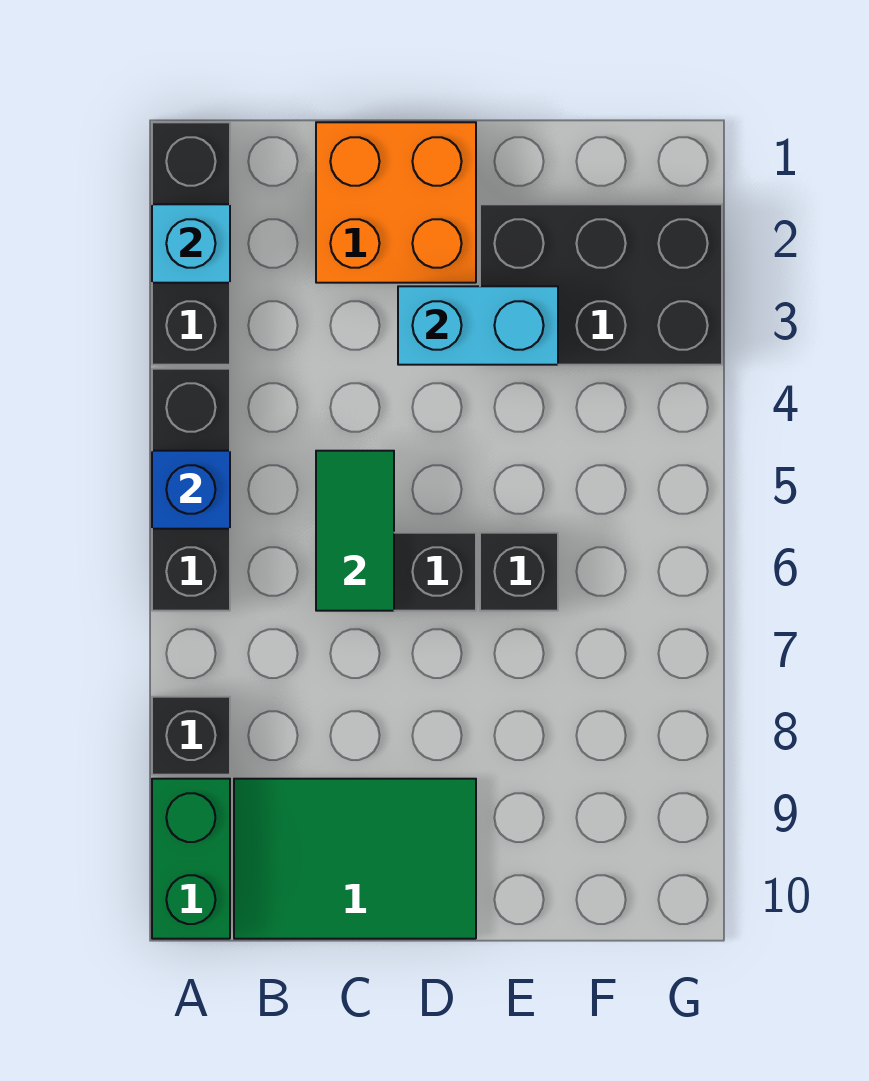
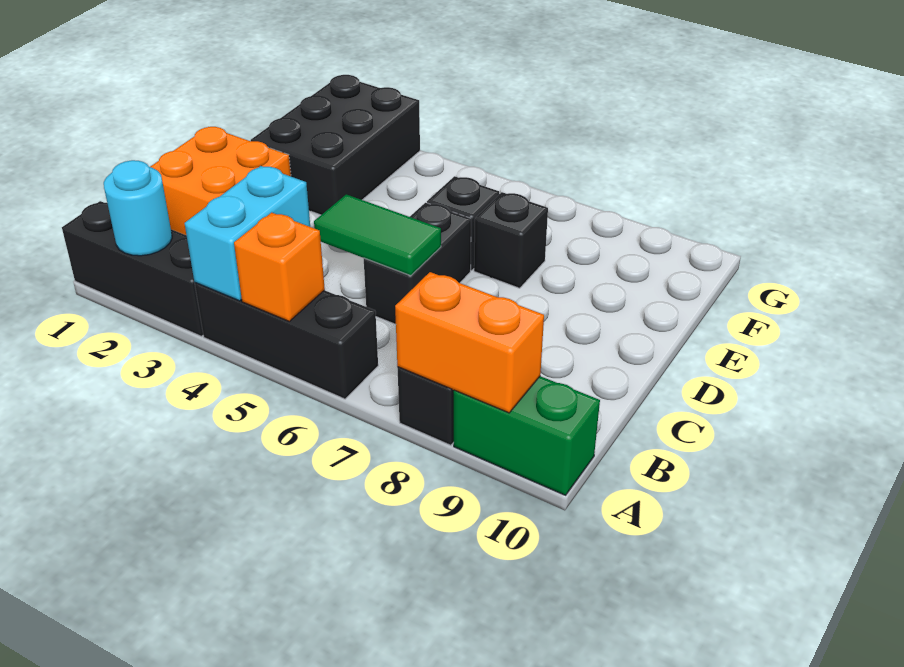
cyan brick A2 level 2 -> cyan round brick A2 level 2
blue brick A5 level 2 -> orange brick A5 level 2
none -> orange brick A8:A9 level 2
green tile B9:D10 level 1 -> none
cyan brick D3:E3 level 2 -> cyan brick A4:B4 level 2
none -> black brick E7 level 1

